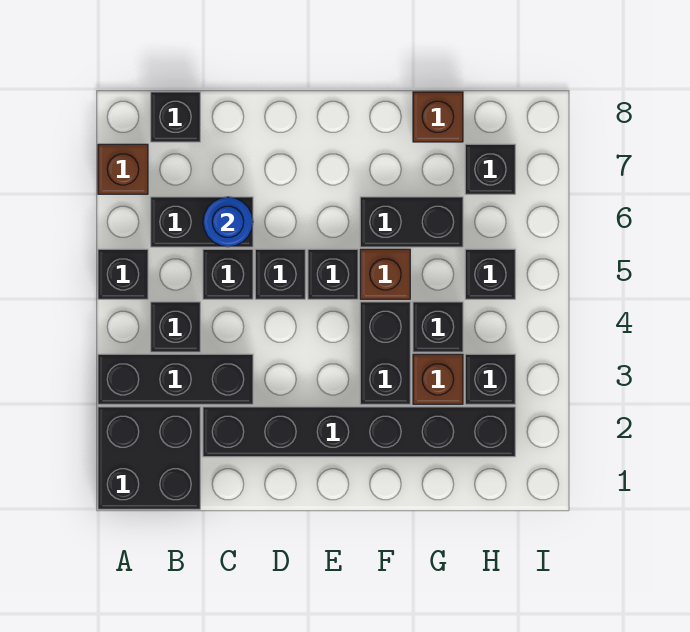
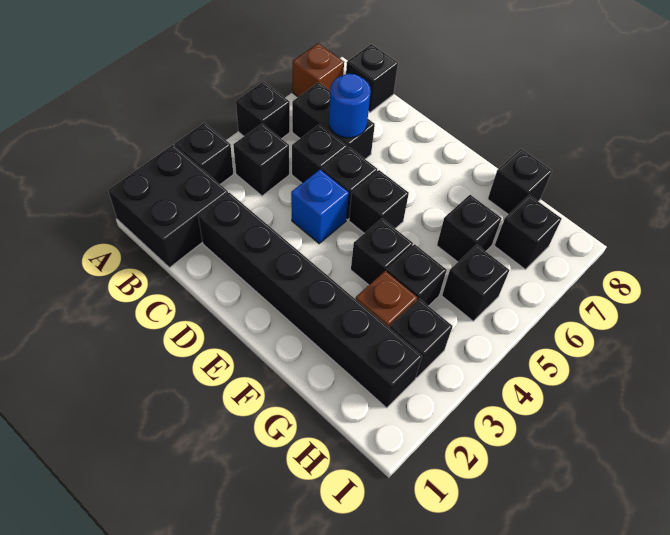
black brick A3:C3 level 1 -> black brick A3 level 1
none -> blue brick D4 level 1
black brick F3:F4 level 1 -> black brick F4 level 1
brown brick F5 level 1 -> none
black brick F6:G6 level 1 -> black brick G6 level 1
brown brick G8 level 1 -> black brick G8 level 1

